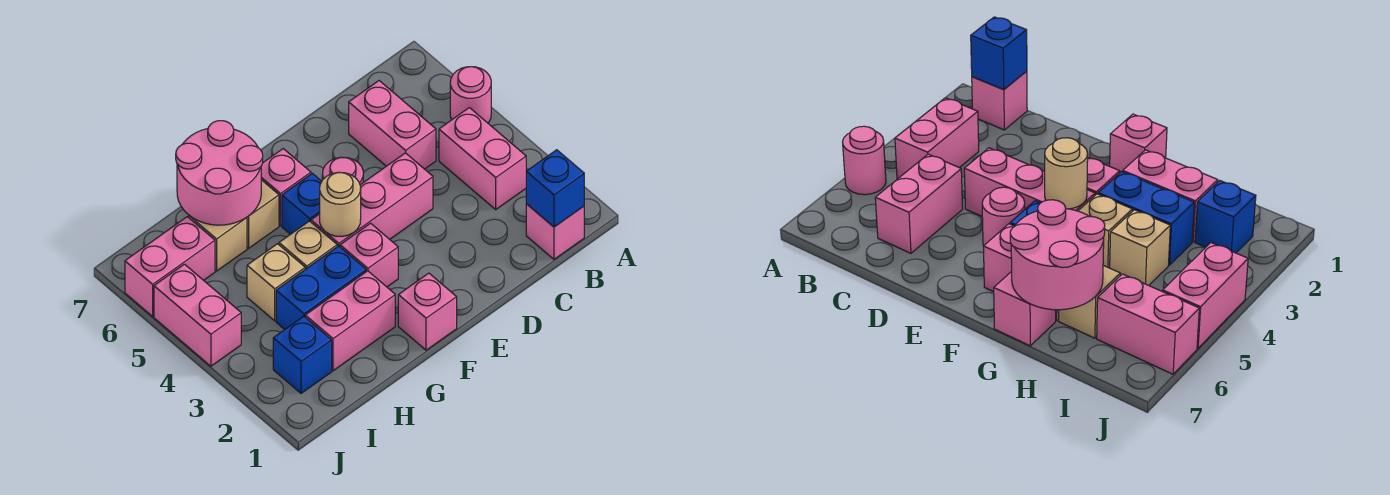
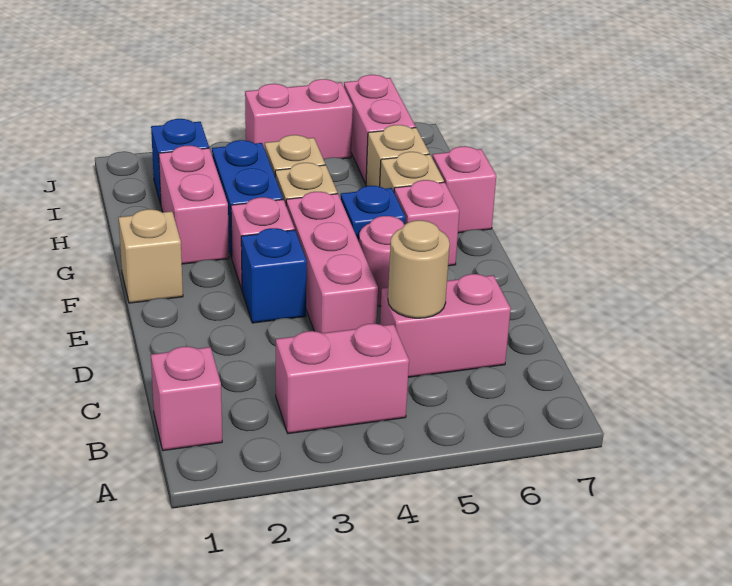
pink round brick A5 level 1 -> none
blue brick B1 level 2 -> blue brick E3 level 1
pink brick F1 level 1 -> tan brick F1 level 1
tan round brick F4 level 2 -> tan round brick C5 level 2
pink round brick G6:H7 level 2 -> none

